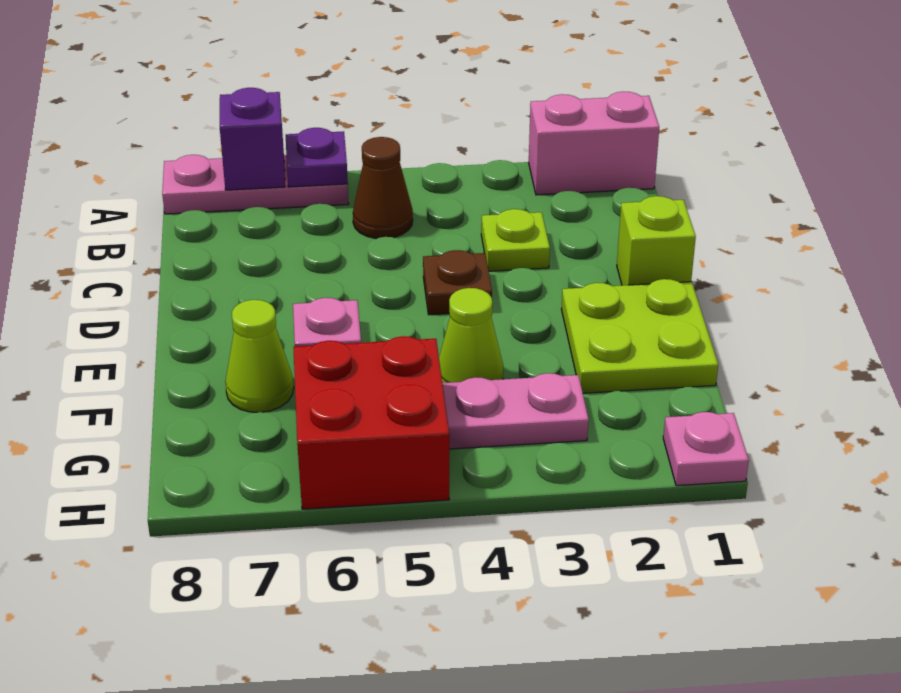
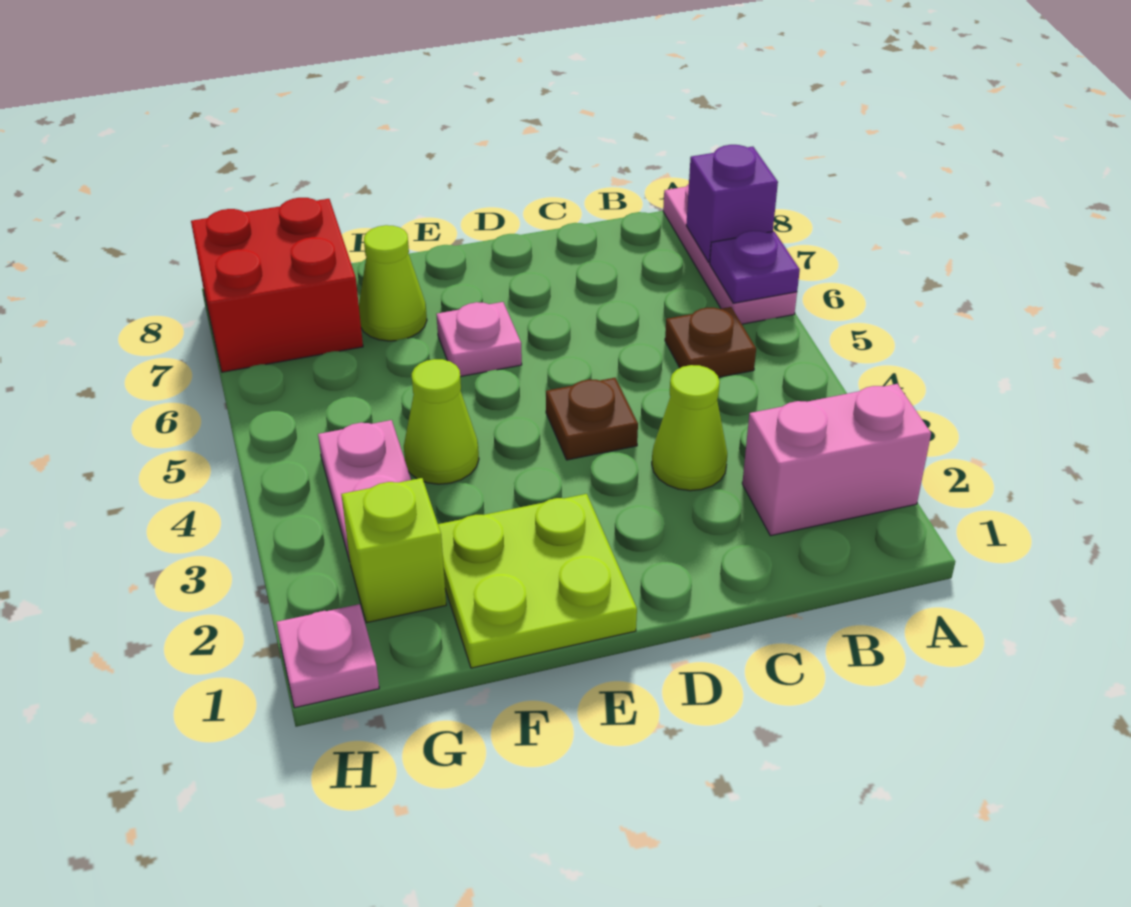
pink brick A1:A2 level 1 -> pink brick A2:B2 level 1
brown cone B5 level 1 -> brown plate B5 level 1
lime plate C3 level 1 -> lime cone C3 level 1
lime brick D1 level 1 -> lime brick G2 level 1
red brick G5:H6 level 1 -> red brick G7:H8 level 1

